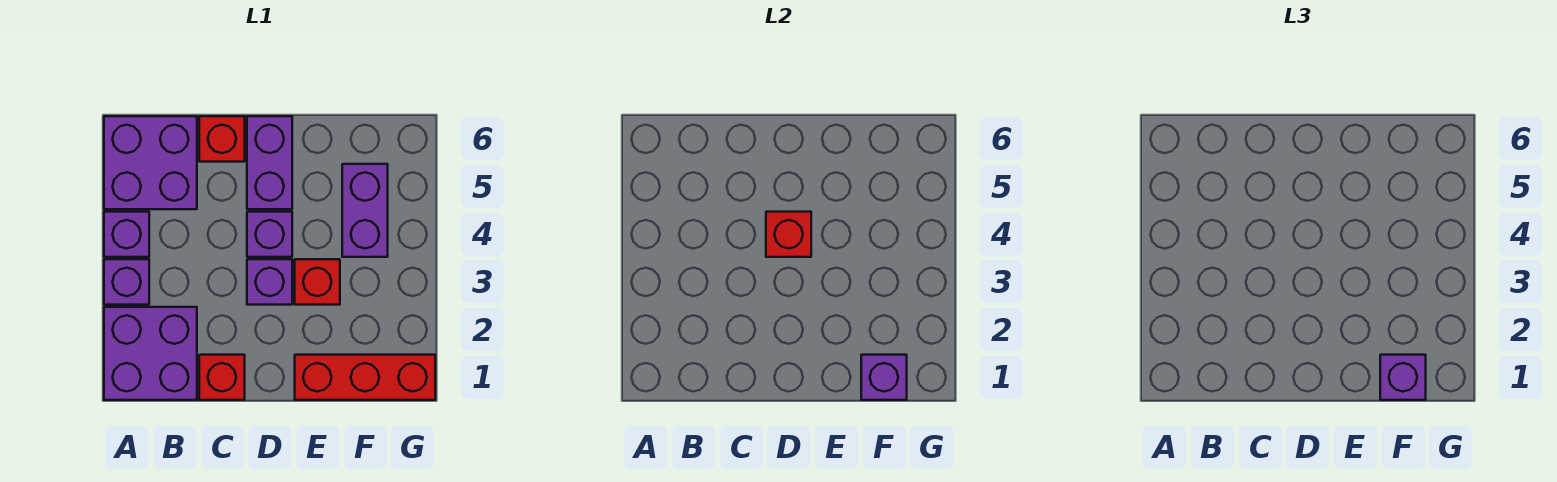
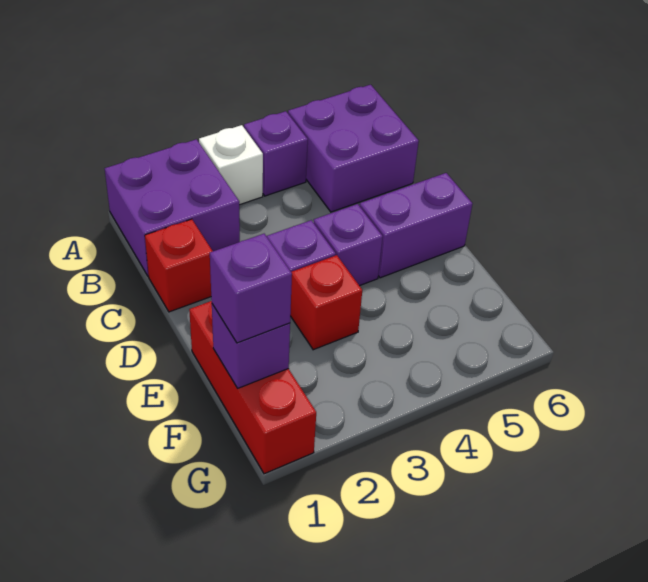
purple brick A3 level 1 -> white brick A3 level 1
red brick C6 level 1 -> none
red brick D4 level 2 -> none
purple brick F4:F5 level 1 -> none

